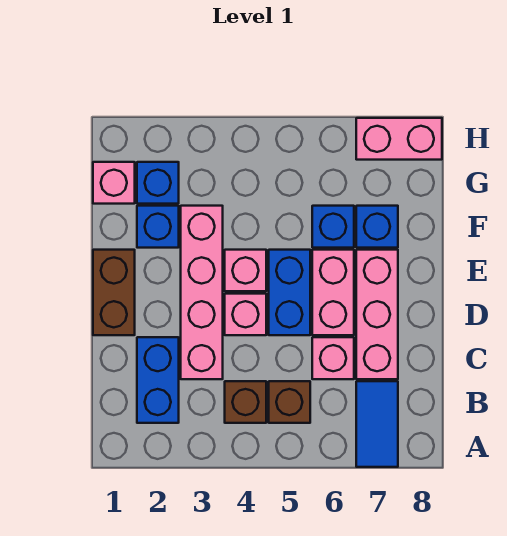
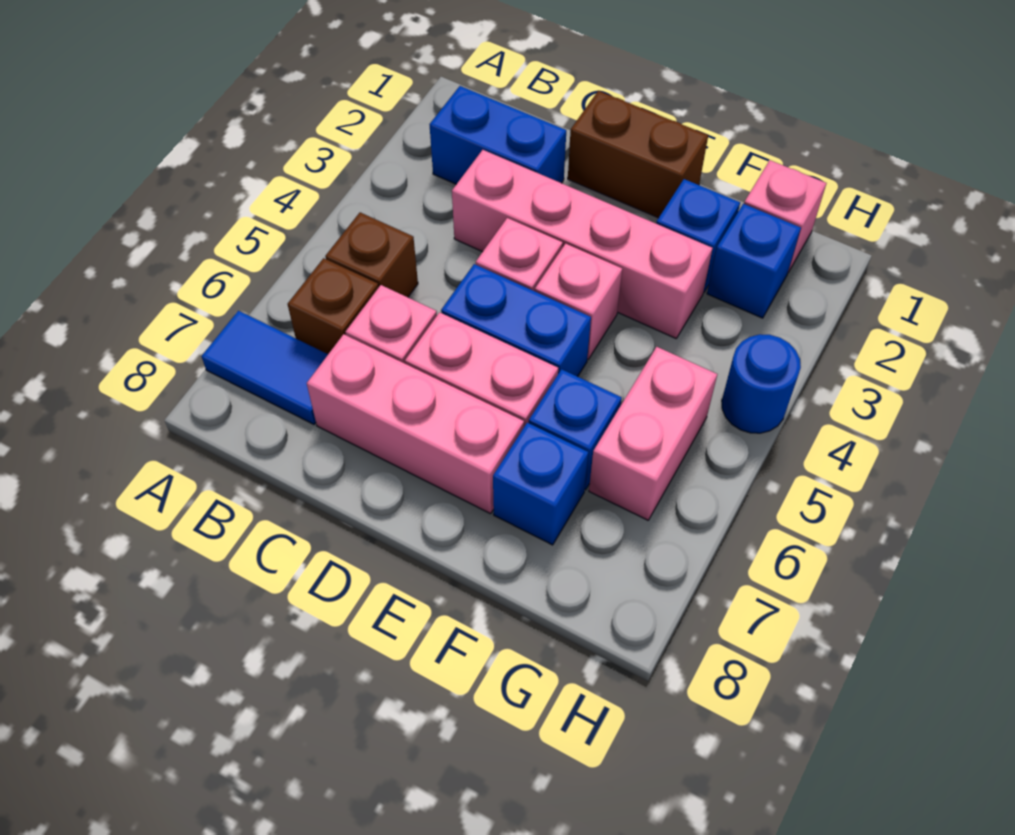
brown brick B4 level 1 -> brown brick B6 level 1
none -> blue round brick H4 level 1
pink brick H7:H8 level 1 -> pink brick G5:G6 level 1

